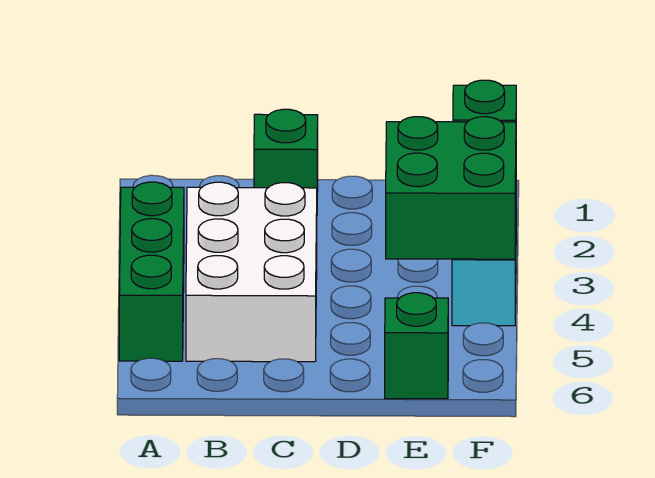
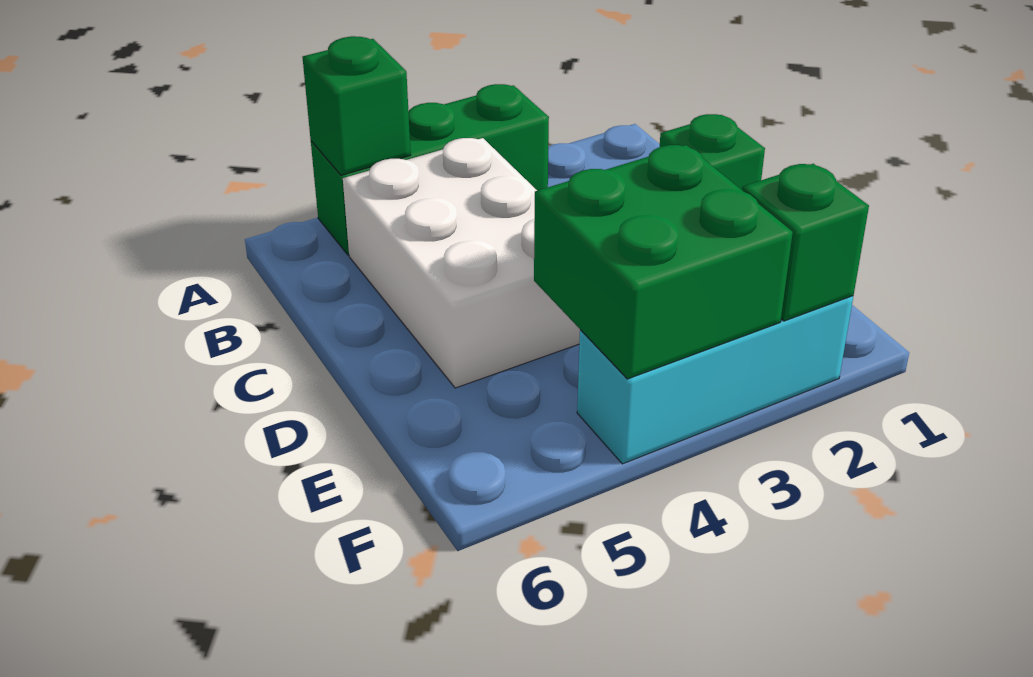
white brick B3:C5 level 1 -> white brick B4:D5 level 1
green brick E6 level 1 -> green brick A5 level 2

